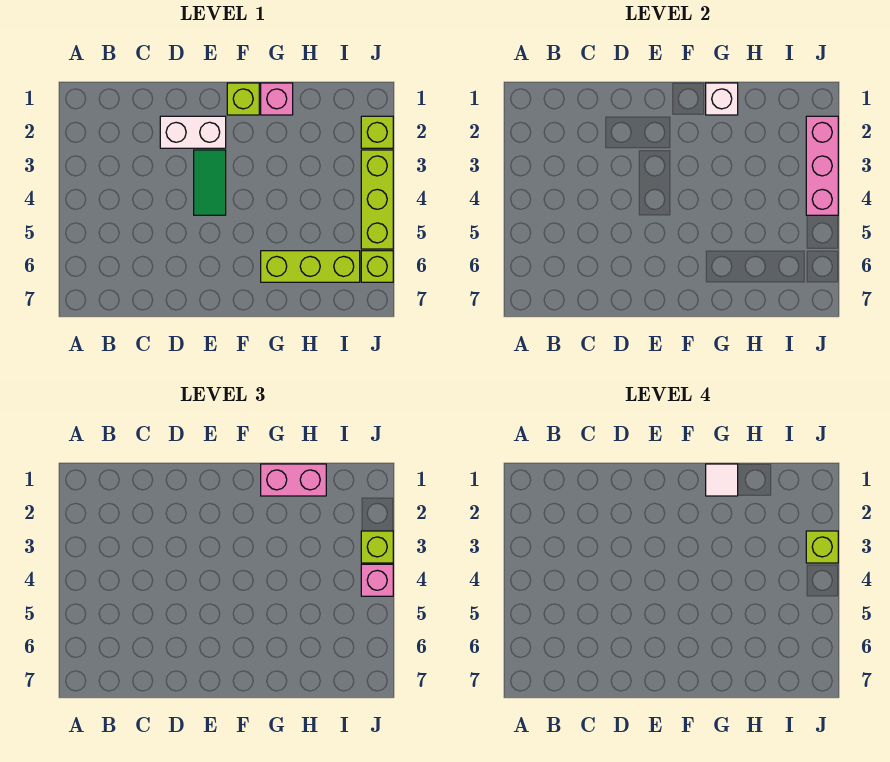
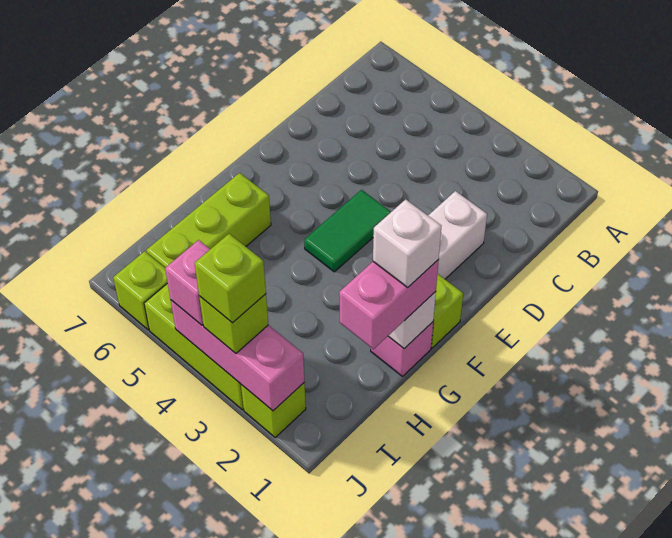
green tile E3:E4 level 1 -> green tile E4:F4 level 1
white tile G1 level 4 -> white brick G1 level 4

